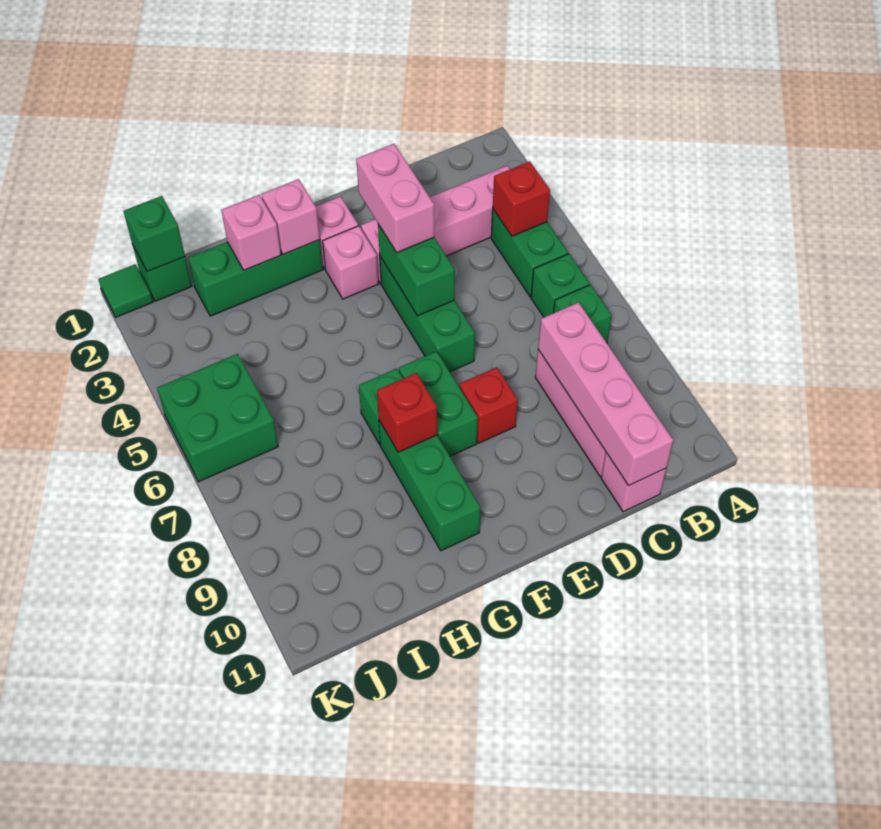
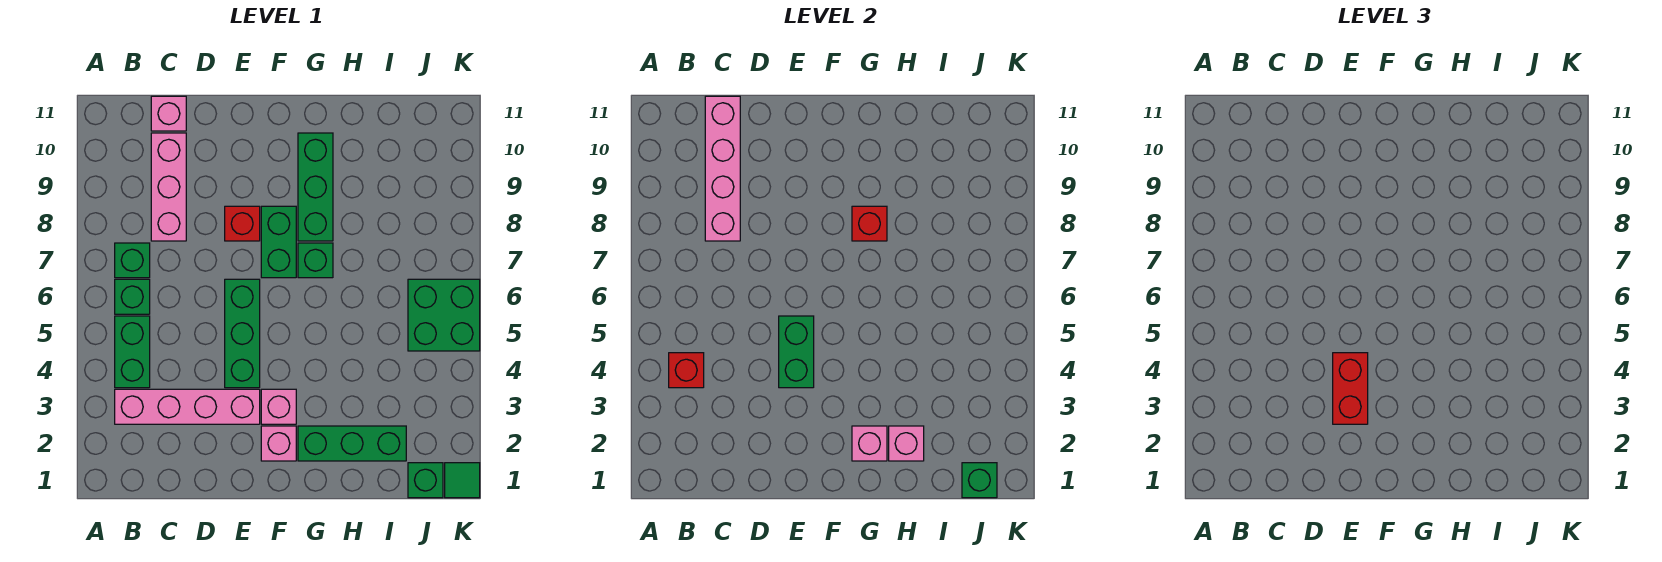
pink brick E3:E4 level 3 -> red brick E3:E4 level 3

